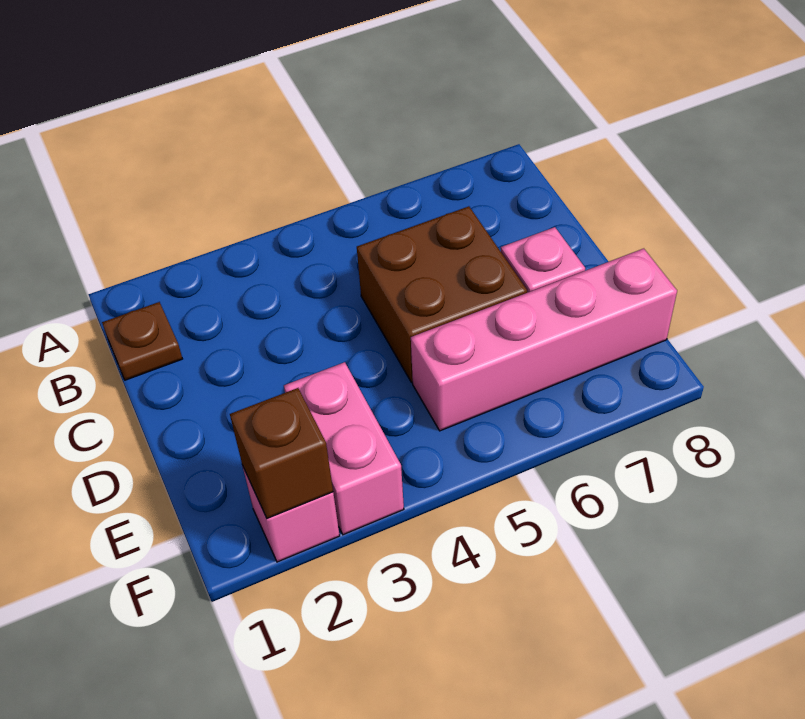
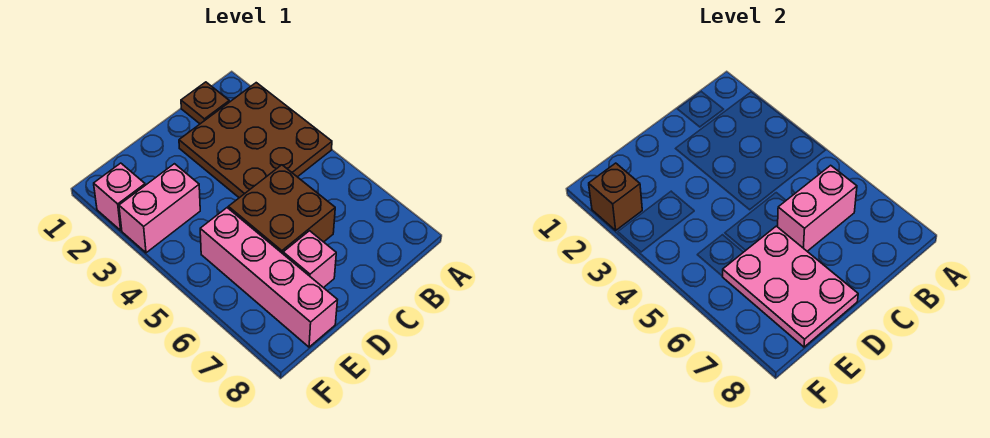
none -> brown plate A2:C4 level 1
none -> pink brick B6:C6 level 2
none -> pink plate D6:E8 level 2

